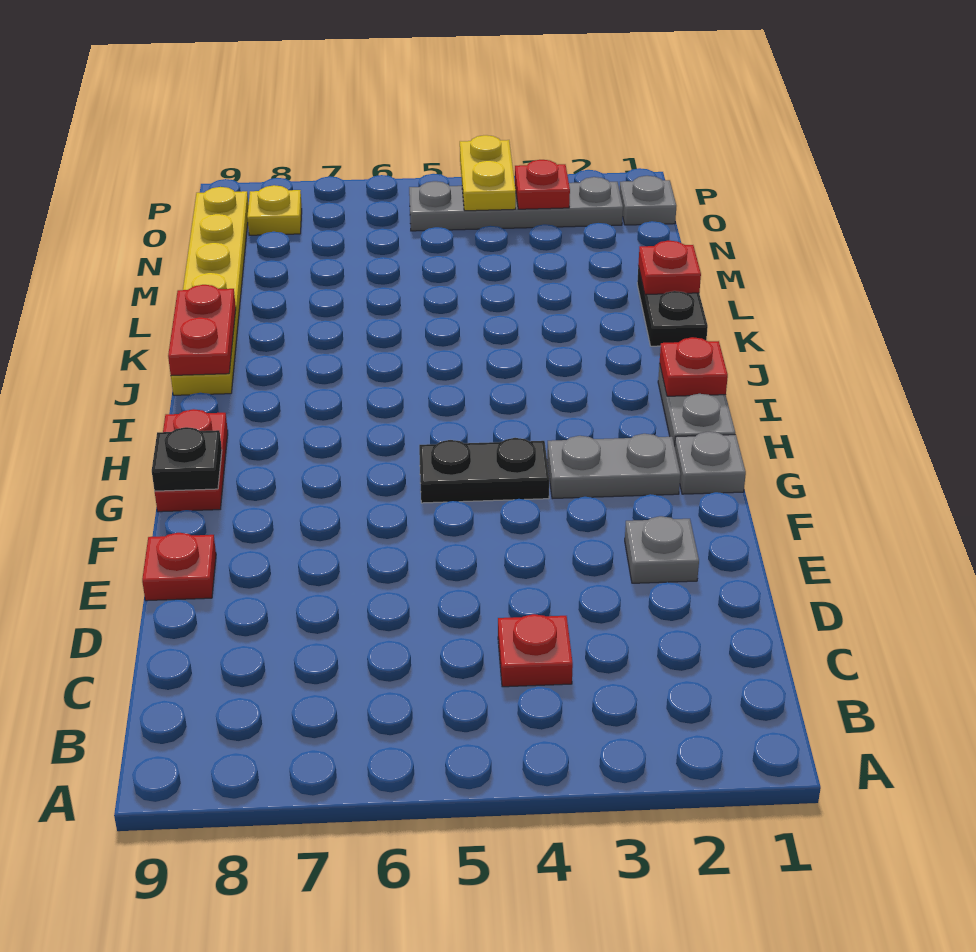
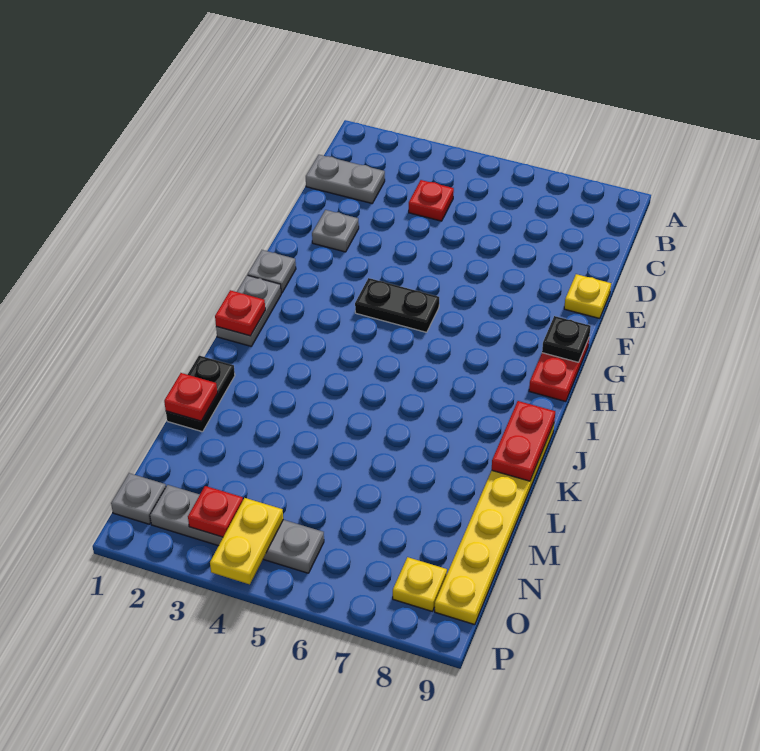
red plate E9 level 1 -> yellow plate E9 level 1
grey plate G2:G3 level 1 -> grey plate C1:C2 level 1

